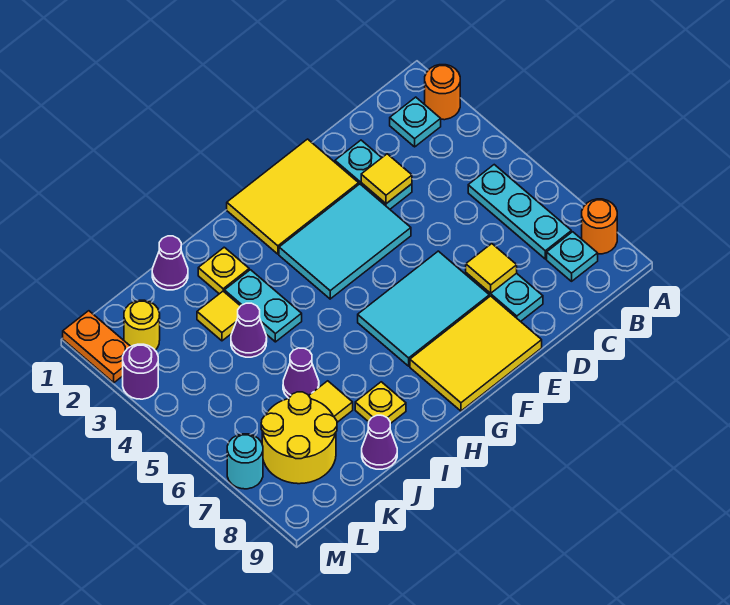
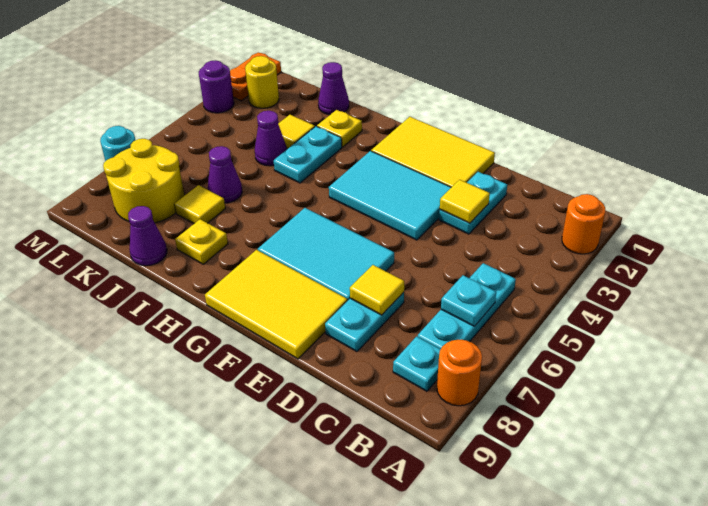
cyan plate B2 level 1 -> cyan plate B6 level 2

